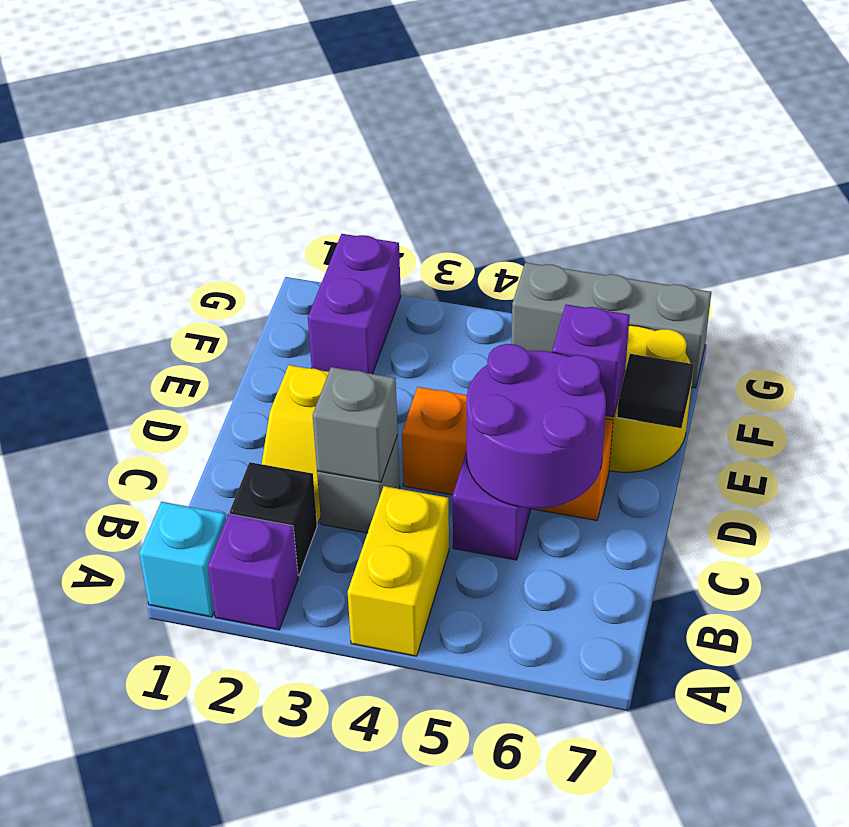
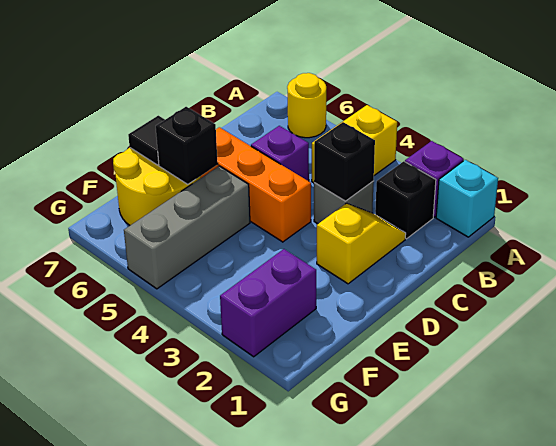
none -> yellow round brick A6 level 1
grey brick C3 level 2 -> black brick C3 level 2
purple round brick C5:D6 level 2 -> none
purple brick E6 level 2 -> black brick E6 level 2
grey brick G5:G7 level 1 -> grey brick E5:G5 level 1

